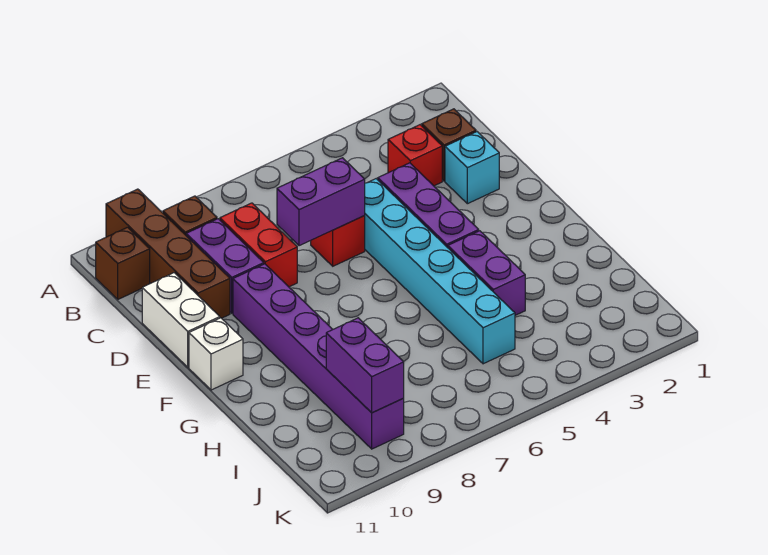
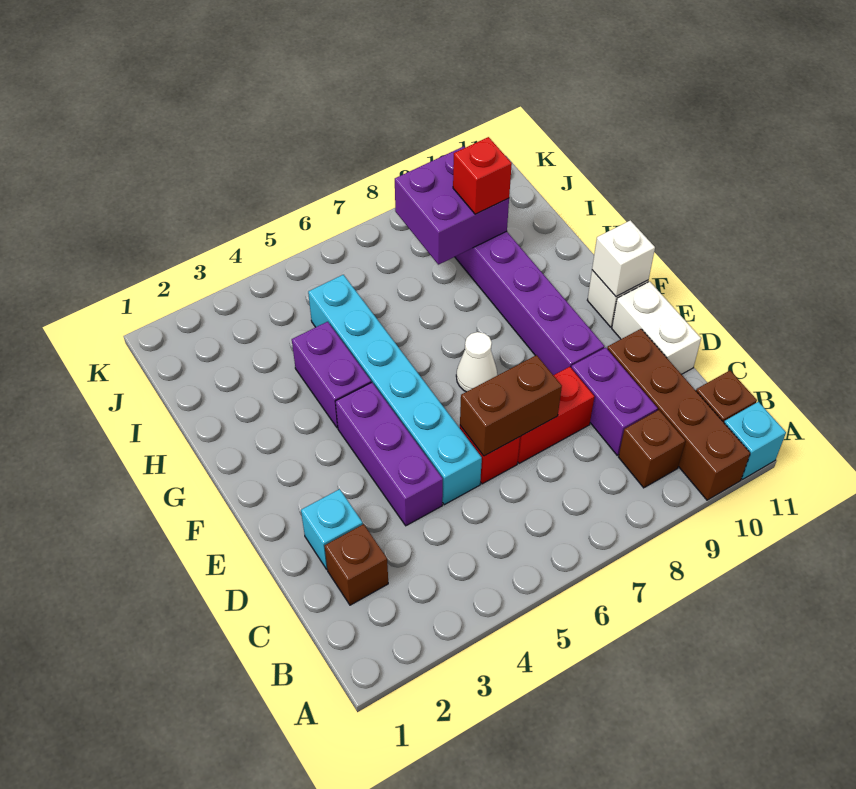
none -> cyan brick A11 level 1
red brick C3 level 1 -> red brick I9 level 3
red brick C8:D8 level 1 -> red brick D7:D8 level 1
purple brick D6:D7 level 2 -> brown brick D6:D7 level 2
none -> white cone F7 level 1
none -> white brick F11 level 2
purple brick I9:J9 level 2 -> purple brick I8:J9 level 2

